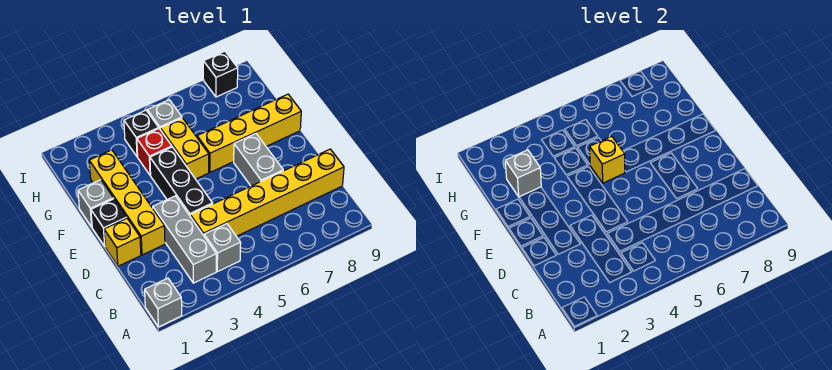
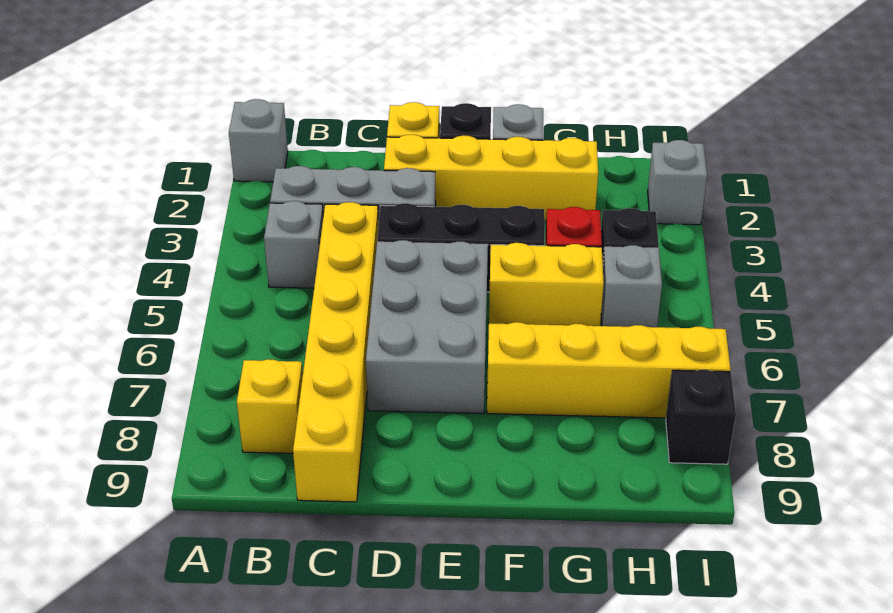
grey brick D7:E7 level 1 -> grey brick D5:E7 level 1
yellow brick F5 level 2 -> yellow brick B8 level 1
yellow brick F6:F9 level 1 -> yellow brick F7:I7 level 1
grey brick G2 level 2 -> grey brick I2 level 1

